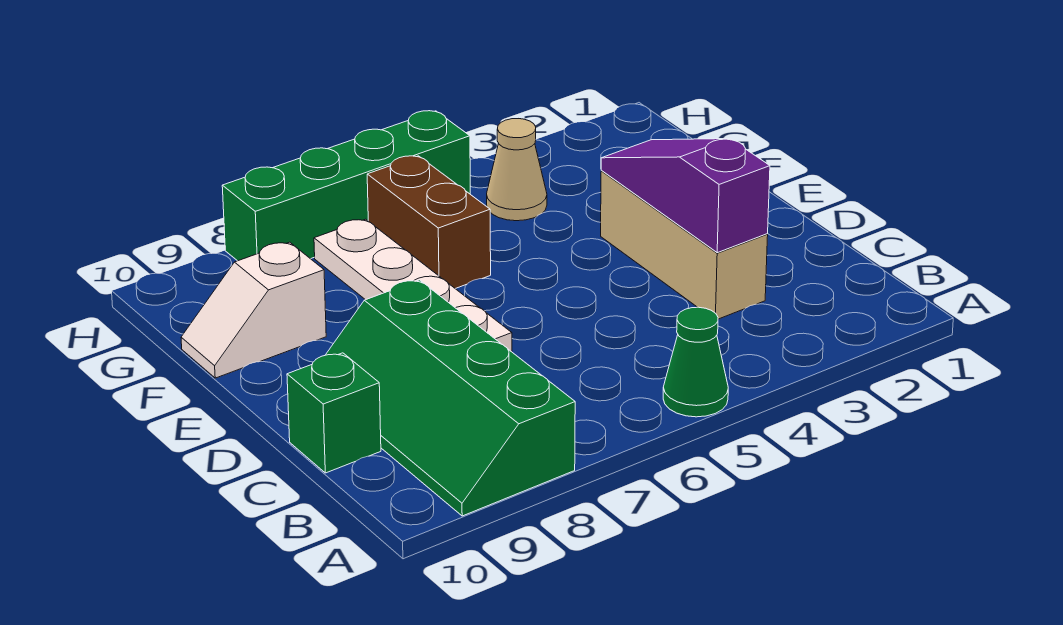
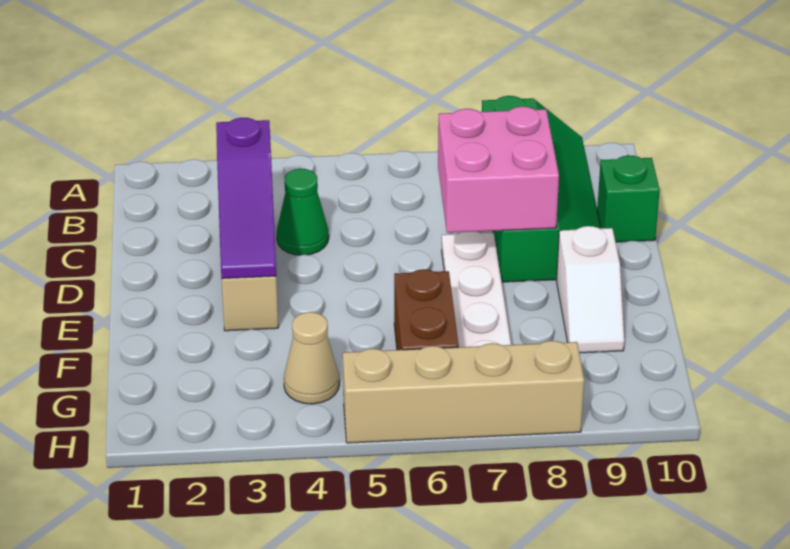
green cone A5 level 1 -> green cone C4 level 1
none -> pink brick C7:D8 level 2
white slope F9:F10 level 1 top 9 -> white slope E9:F9 level 1 top E
green brick H5:H8 level 1 -> tan brick H5:H8 level 1

